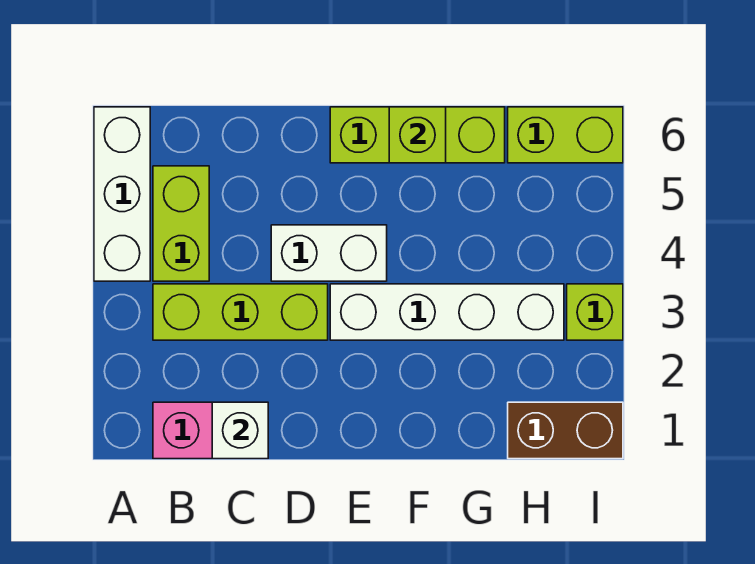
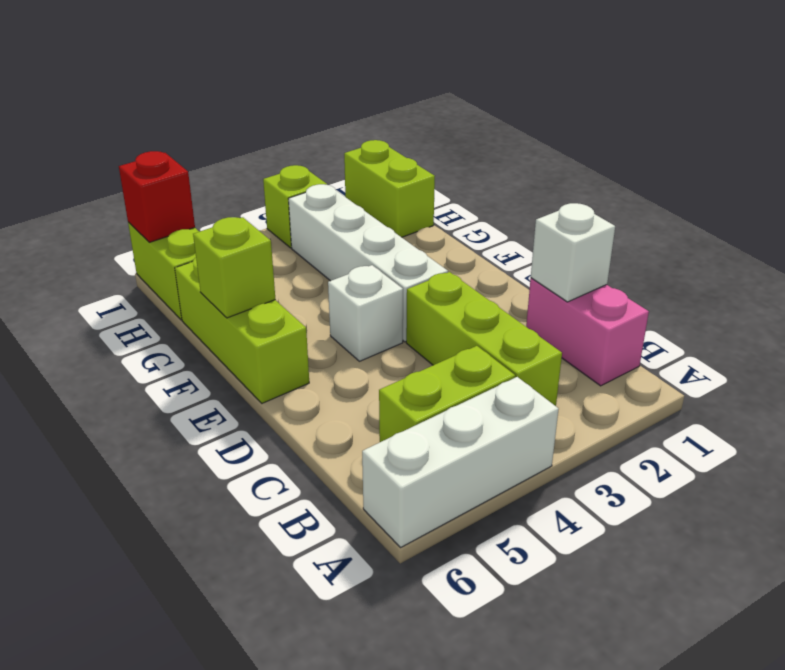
white brick D4:E4 level 1 -> white brick E4 level 1
brown brick H1:I1 level 1 -> lime brick H1:I1 level 1
none -> red brick I6 level 2

